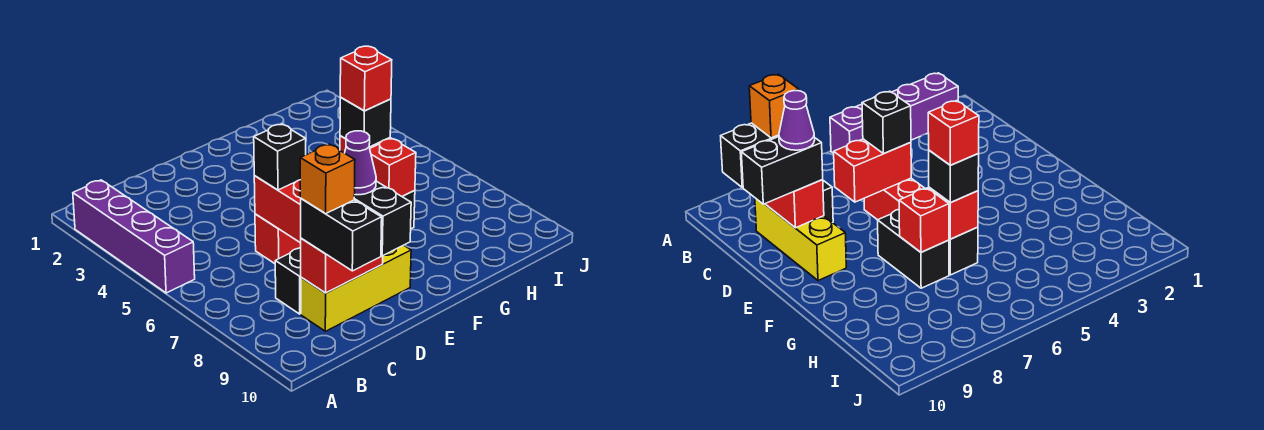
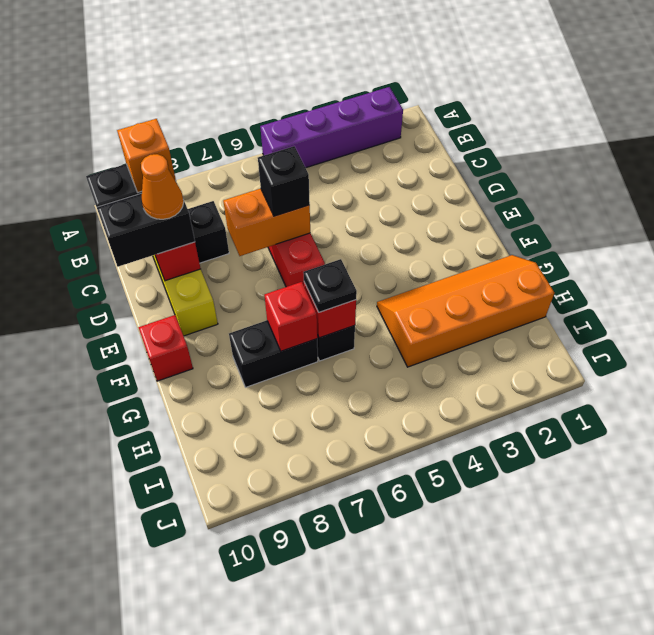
red brick D6:D7 level 2 -> orange brick D6:D7 level 2
purple cone D9 level 4 -> orange cone D9 level 4
black brick F7:G7 level 1 -> black brick G7:G8 level 1
none -> orange slope G1:H4 level 1 top H
black brick G6 level 3 -> black plate G6 level 3
red brick G6 level 4 -> red brick F10 level 1

